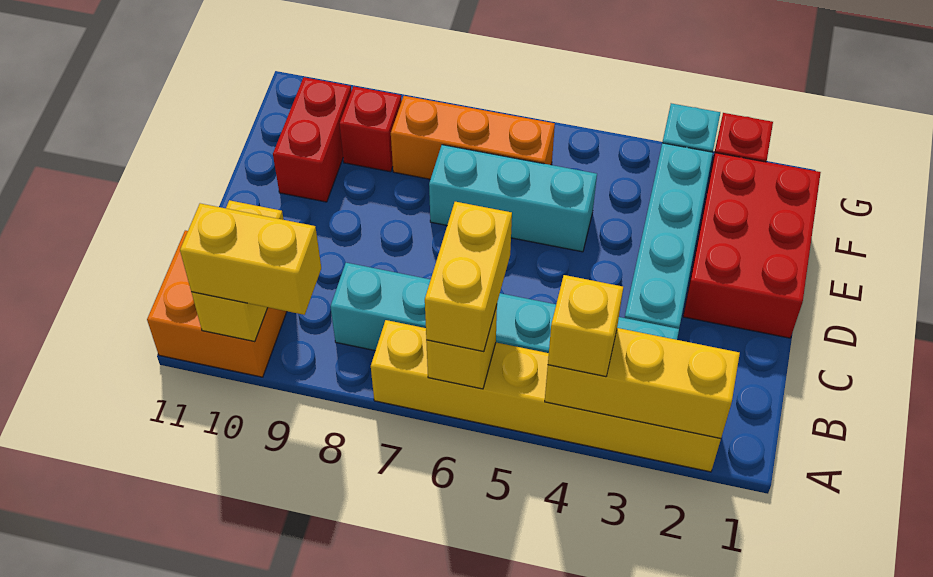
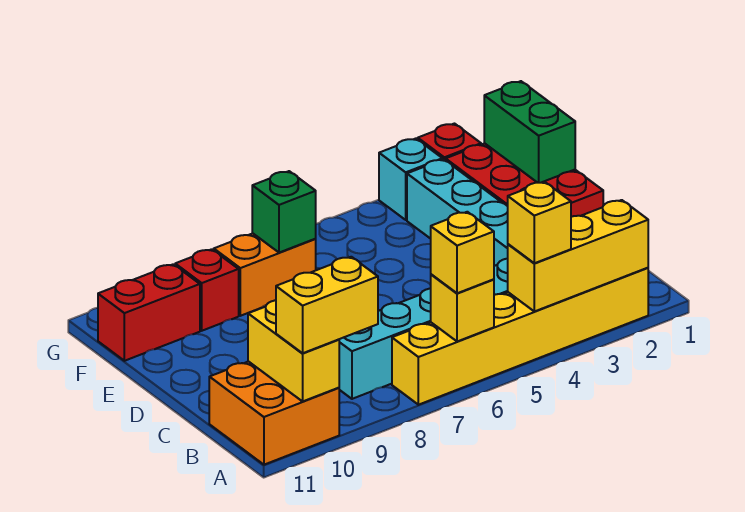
yellow brick A6:B6 level 3 -> yellow brick A6 level 3
none -> green brick E1:F1 level 2
cyan brick E5:E7 level 1 -> none
red brick E10:F10 level 1 -> red brick F10:F11 level 1
orange brick F6:F8 level 1 -> orange brick F7:F8 level 1
none -> green brick F7 level 2

